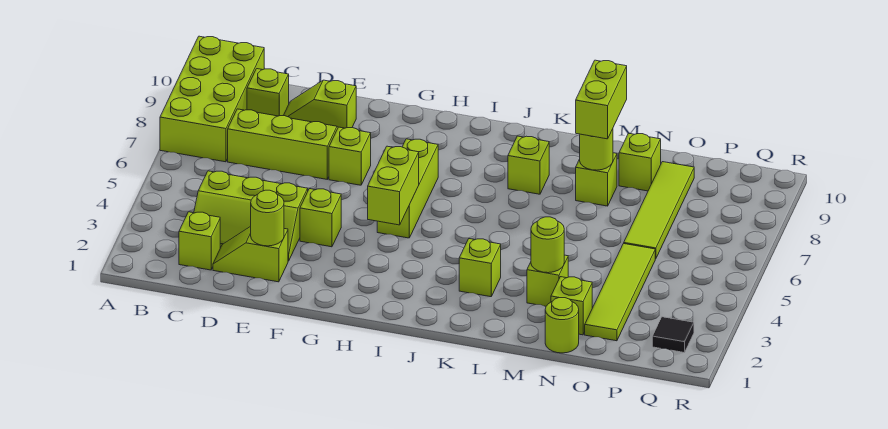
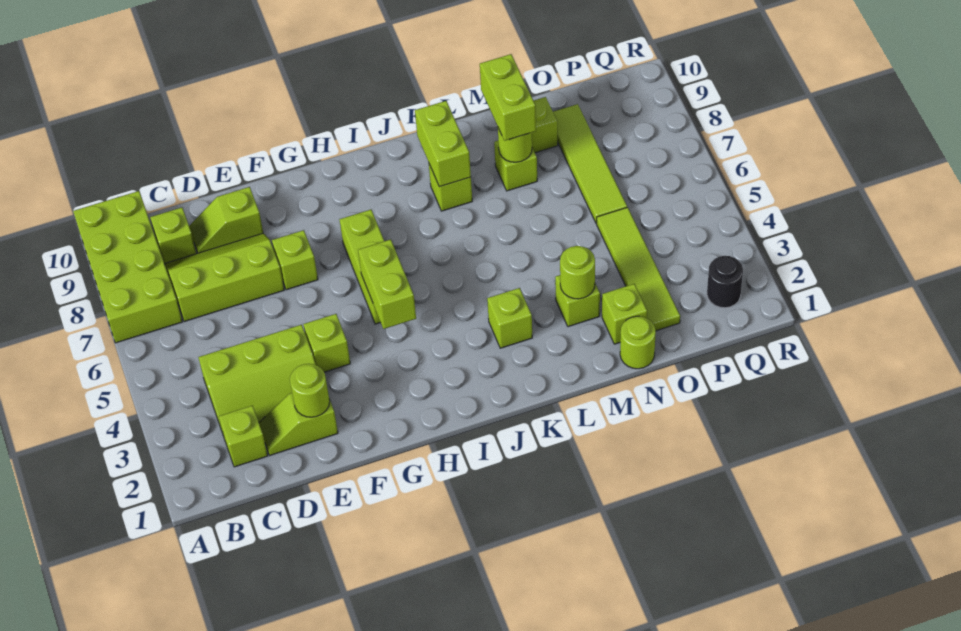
none -> lime brick K8:K9 level 2
black tile Q2 level 1 -> black round brick Q2 level 1

